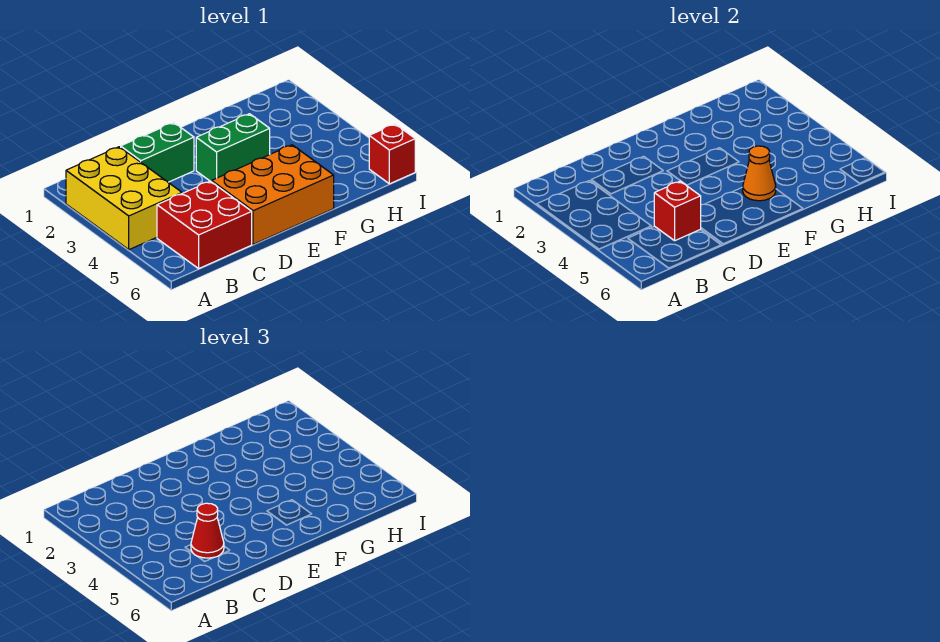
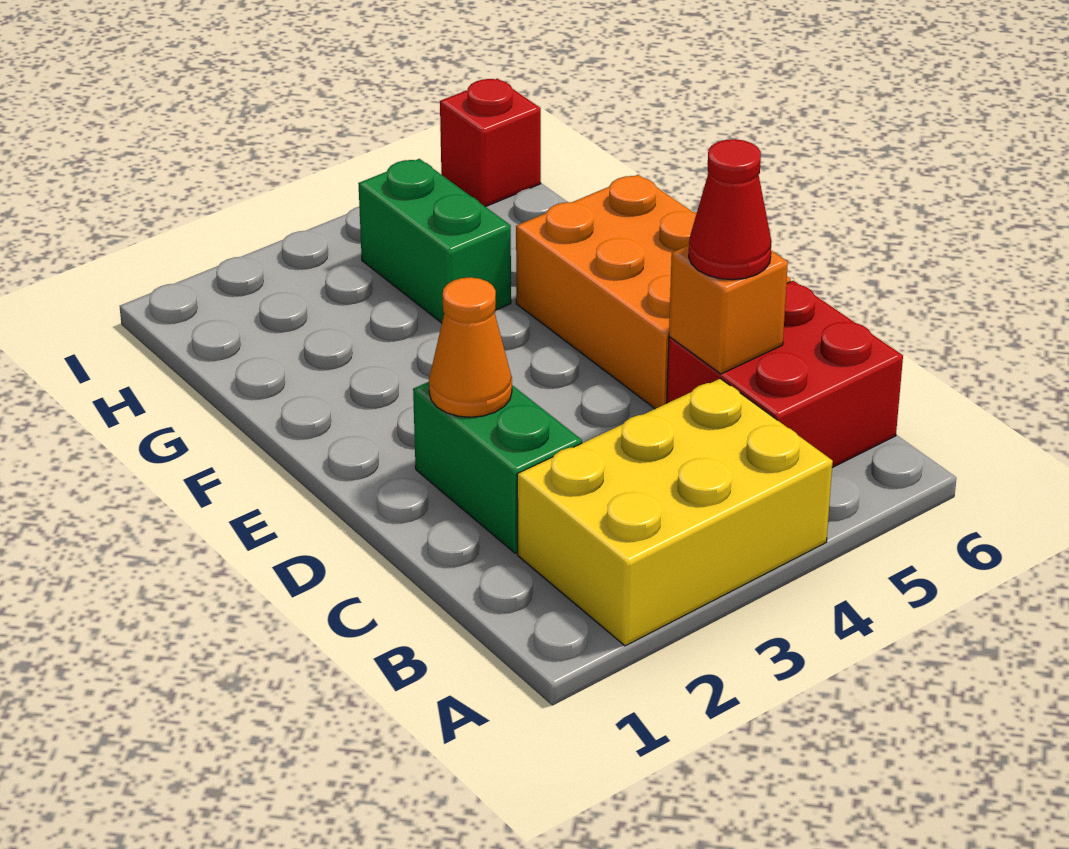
red brick C5 level 2 -> orange brick C5 level 2
green brick E3:F3 level 1 -> green brick G4:H4 level 1
orange cone F5 level 2 -> orange cone D2 level 2

